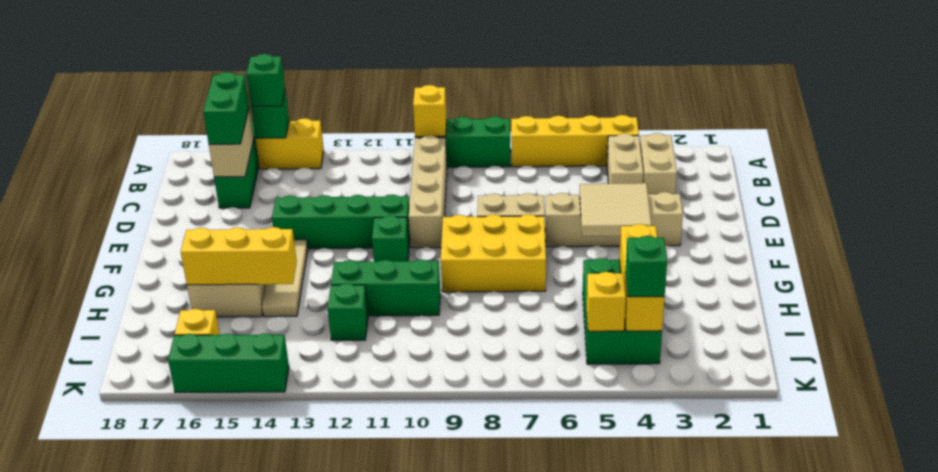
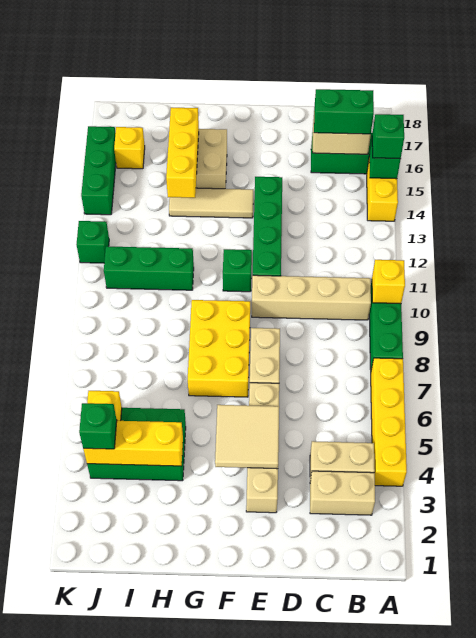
green brick H10:H12 level 1 -> green brick H11:J11 level 1
green brick I12 level 1 -> green brick K12 level 1

